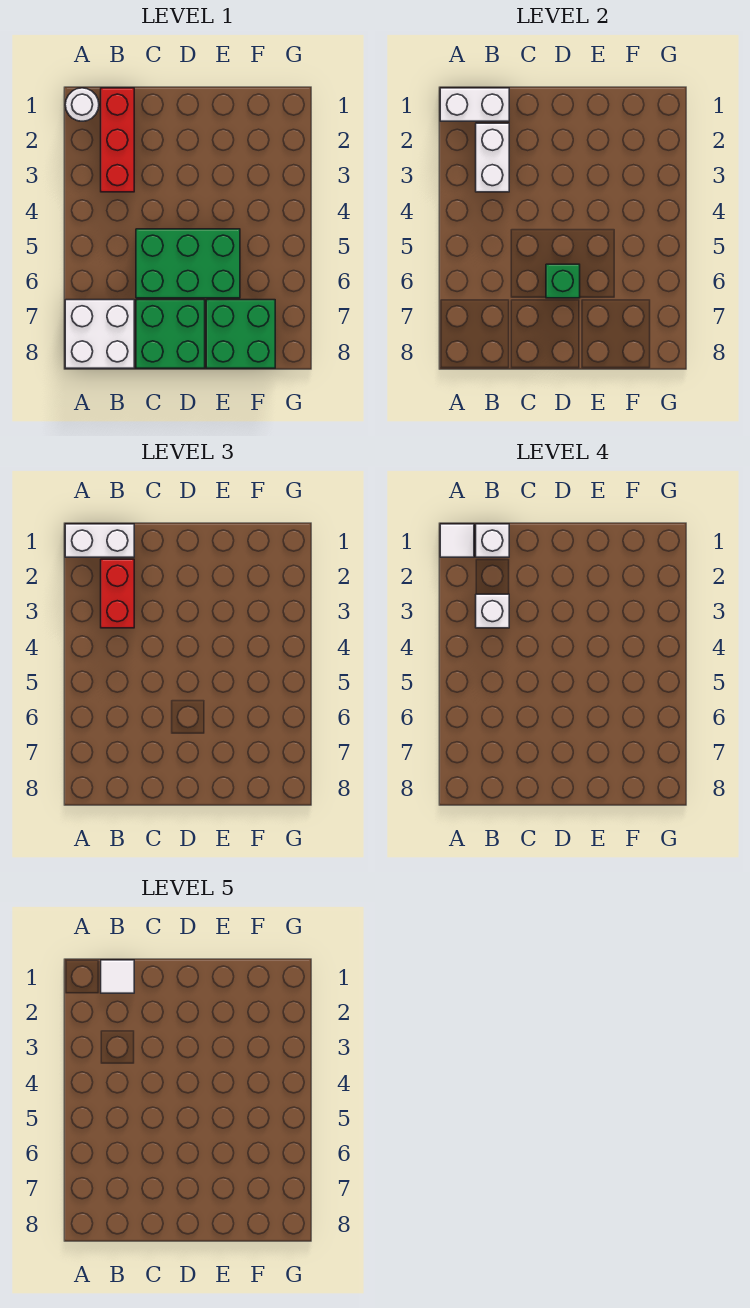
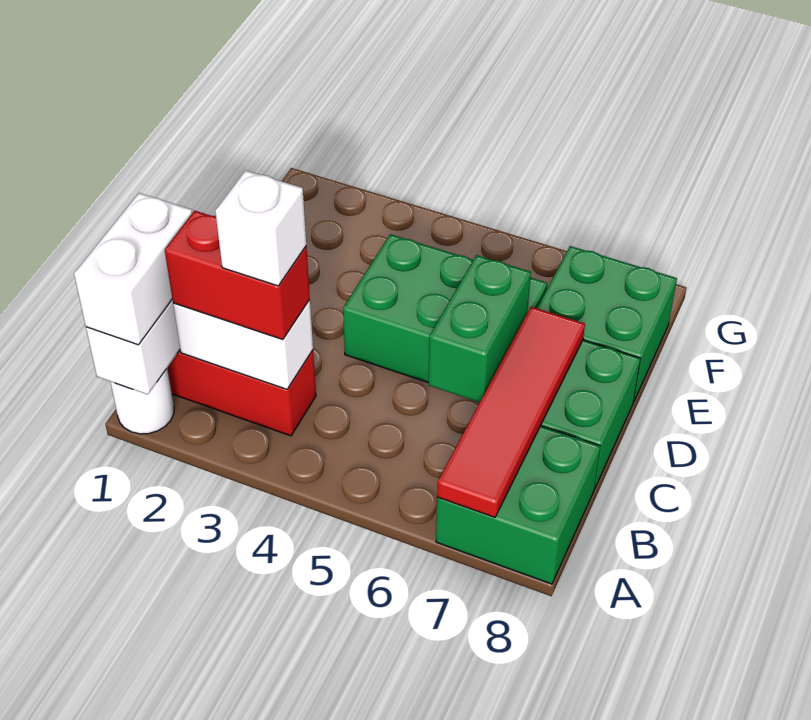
white tile A1 level 4 -> none
white brick A7:B8 level 1 -> green brick A7:B8 level 1
none -> red tile A7:D7 level 2
white brick B1 level 4 -> none
white tile B1 level 5 -> none
green brick C5:E6 level 1 -> green brick D4:E6 level 1
green brick D6 level 2 -> green brick C6:D6 level 2

